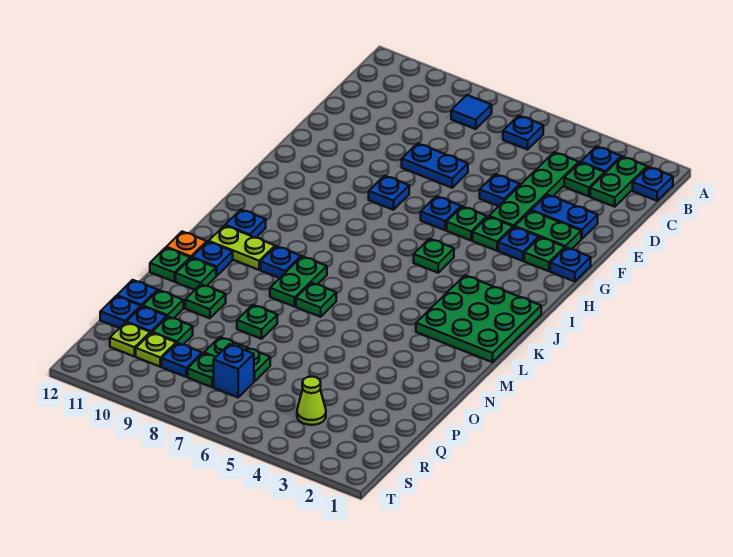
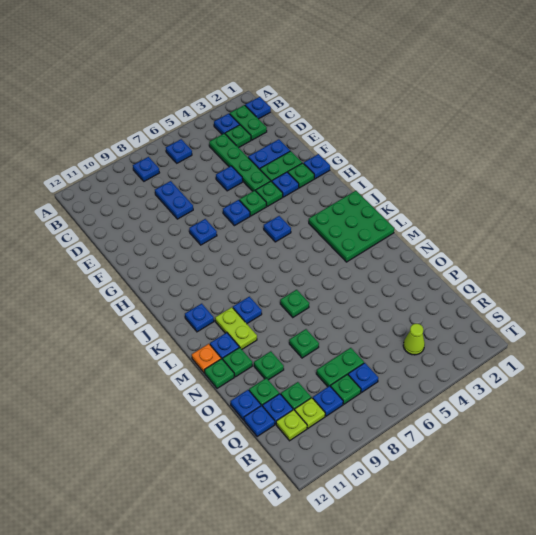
blue tile B8 level 1 -> blue plate B8 level 1
blue plate E7:E8 level 1 -> blue plate D8:E8 level 1
green plate I5 level 1 -> blue plate I5 level 1
green plate L8:M8 level 1 -> none
lime plate L10:L11 level 1 -> lime plate L10:M10 level 1
blue brick R7 level 1 -> blue plate R7 level 1

